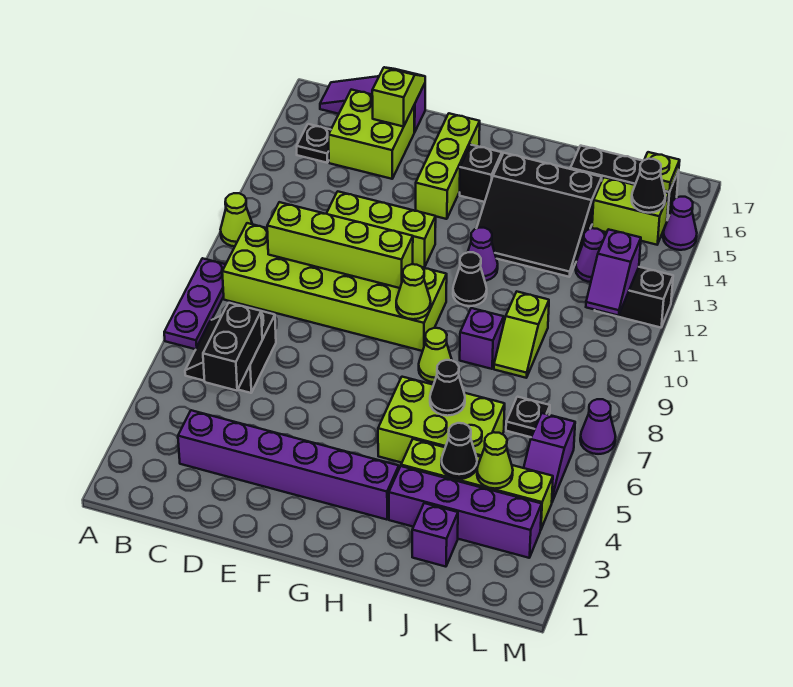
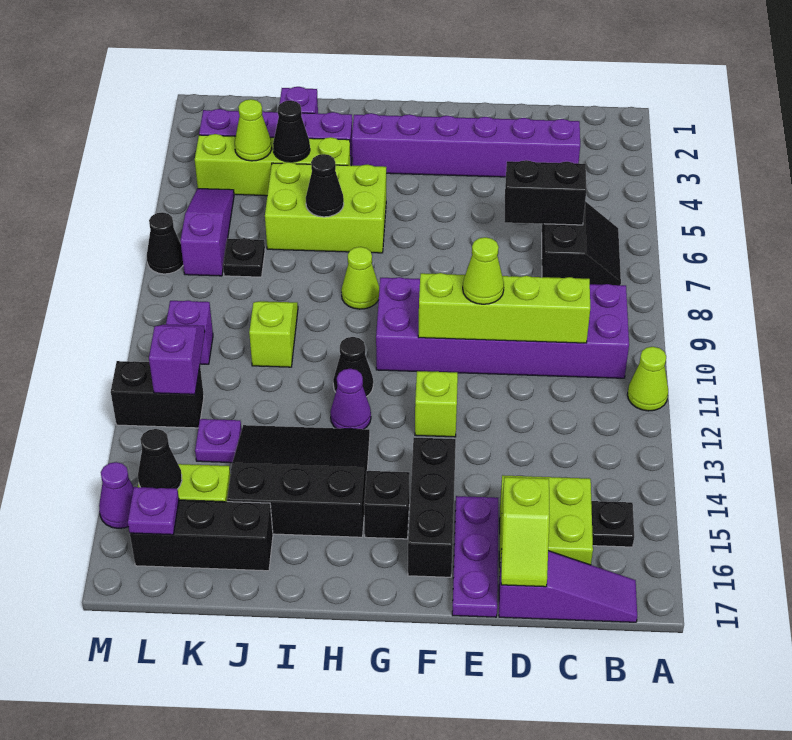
purple plate A7:A9 level 1 -> purple plate E15:E17 level 1
lime brick B9:G10 level 1 -> purple brick B9:G10 level 1
black brick C5:C6 level 2 -> black brick C6:D6 level 2
lime brick D12:F12 level 1 -> lime brick F12 level 1
lime brick F14:F16 level 1 -> black brick F14:F16 level 1
lime cone G9 level 2 -> lime cone E10 level 3
purple brick I9 level 1 -> purple brick L10 level 1
purple cone K13 level 1 -> purple plate K13 level 1
purple slope L5:L6 level 1 top 6 -> purple slope L5:L7 level 1 top 7
lime plate L16 level 2 -> purple plate L16 level 2
purple cone M7 level 1 -> black cone M7 level 1

